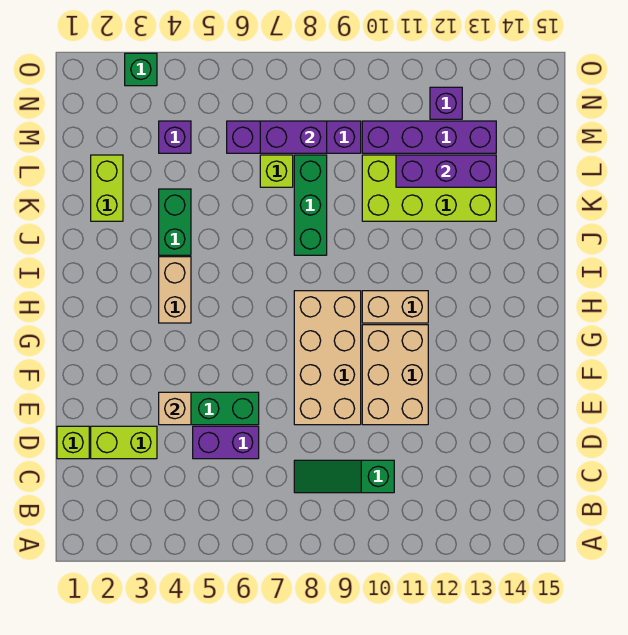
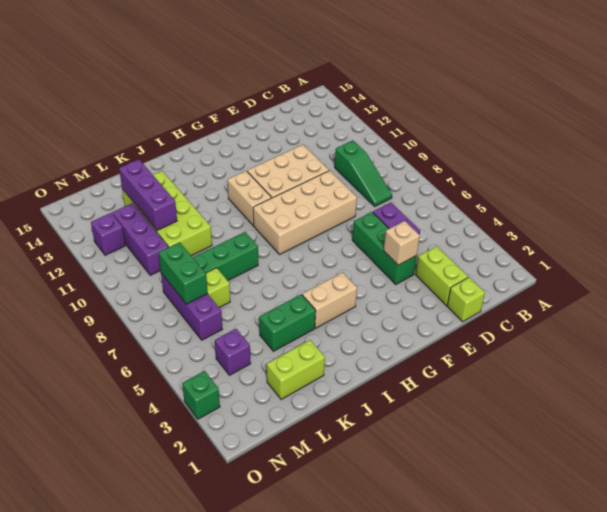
purple brick M6:M9 level 1 -> purple brick M6:M8 level 1
purple brick M7:M8 level 2 -> green brick M7:M8 level 2
purple brick M10:M13 level 1 -> purple brick M10:M12 level 1

